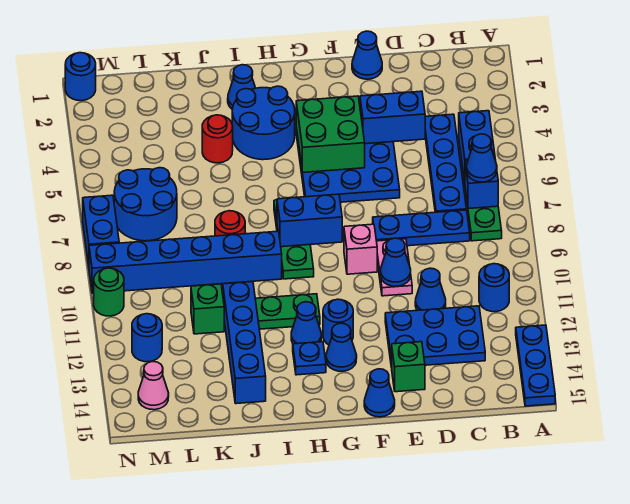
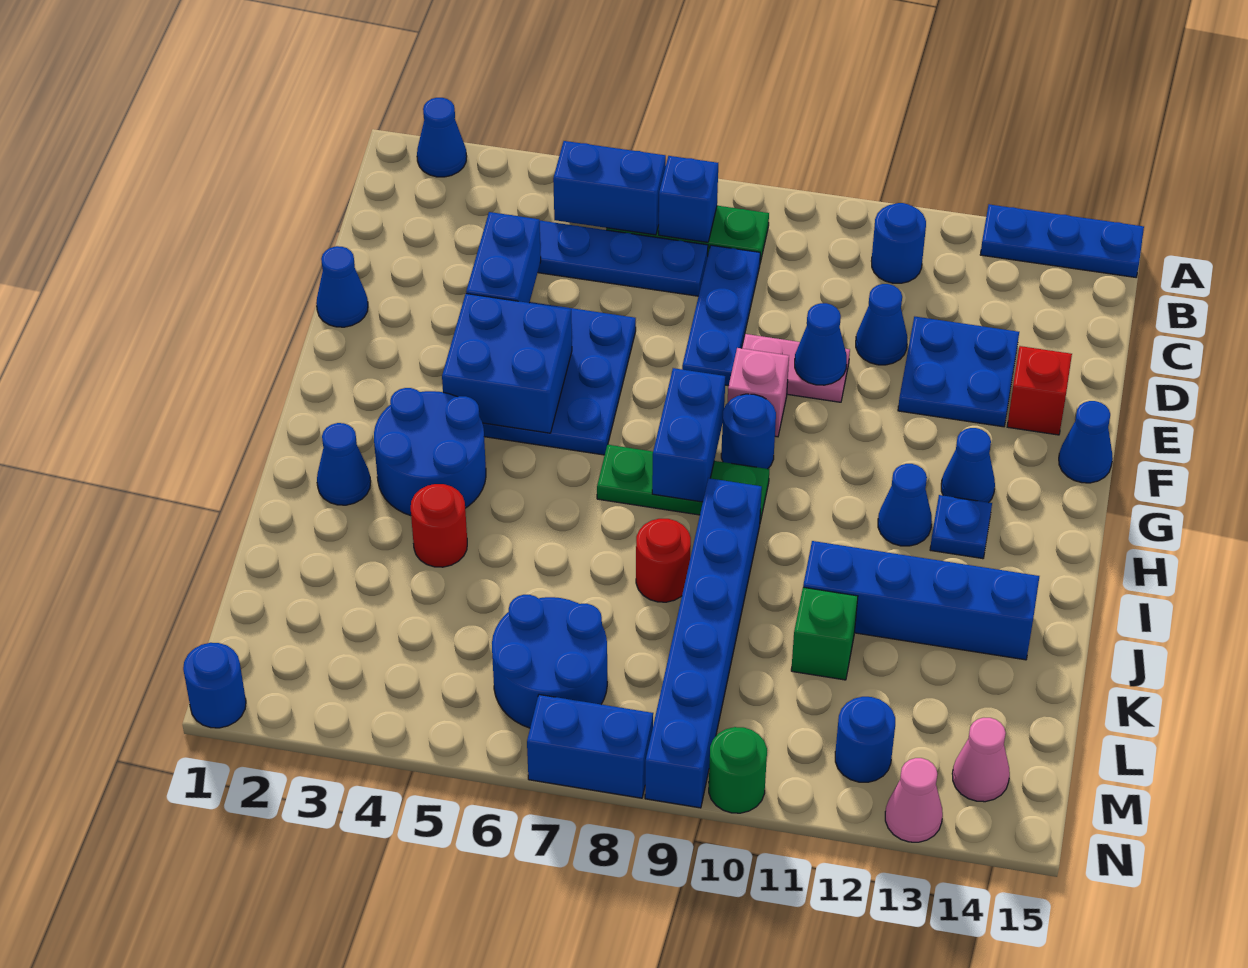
blue cone B7 level 3 -> blue cone A2 level 1
blue plate C12:E13 level 1 -> blue plate D12:E13 level 1
green brick E14 level 1 -> red brick E14 level 1
green brick F4:G5 level 2 -> blue brick F4:G5 level 2
blue round brick G12 level 1 -> blue round brick G9 level 1
green plate H11:I11 level 1 -> none
none -> pink cone N13 level 1

